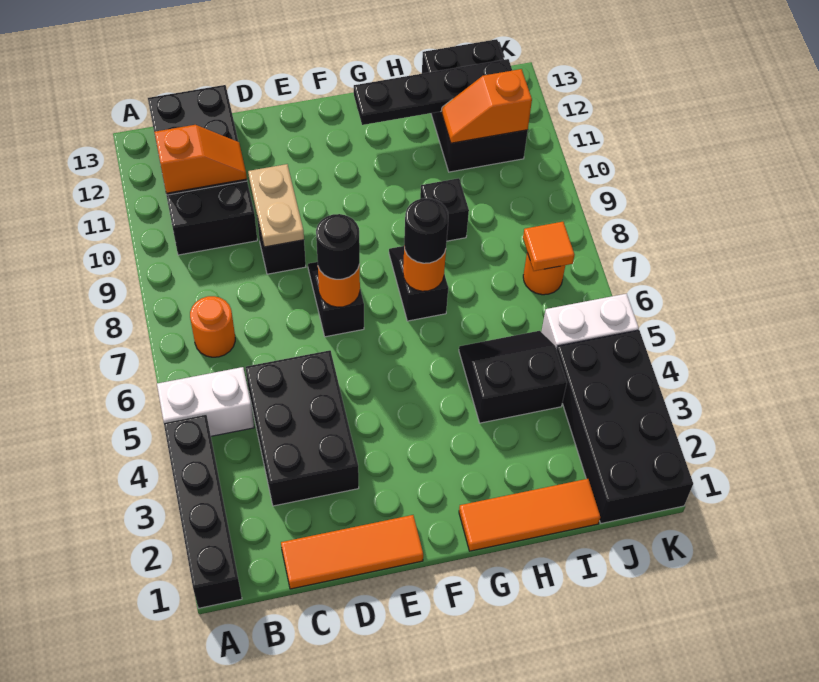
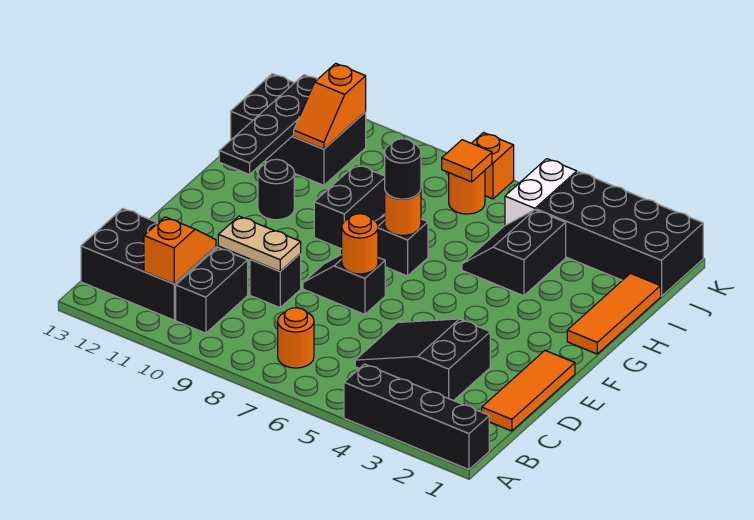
white brick A5:B5 level 1 -> none
black brick C3:D5 level 1 -> black slope C3:D5 level 1 top 3
black round brick E7 level 3 -> black round brick G11 level 1
black brick H9 level 1 -> black brick G9:H9 level 1
none -> orange brick K7 level 1

